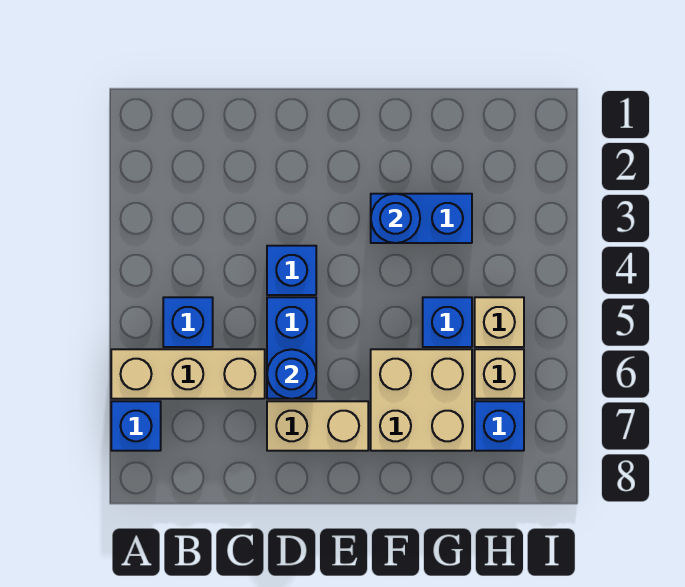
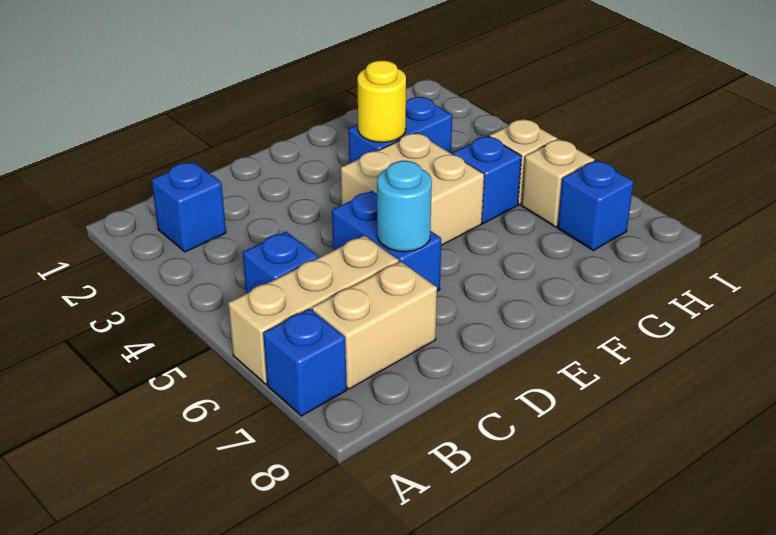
blue brick D4 level 1 -> blue brick B2 level 1
blue round brick D6 level 2 -> cyan round brick D6 level 2
tan brick D7:E7 level 1 -> tan brick B7:C7 level 1
blue round brick F3 level 2 -> yellow round brick F3 level 2
tan brick F6:G7 level 1 -> tan brick E4:F5 level 1

